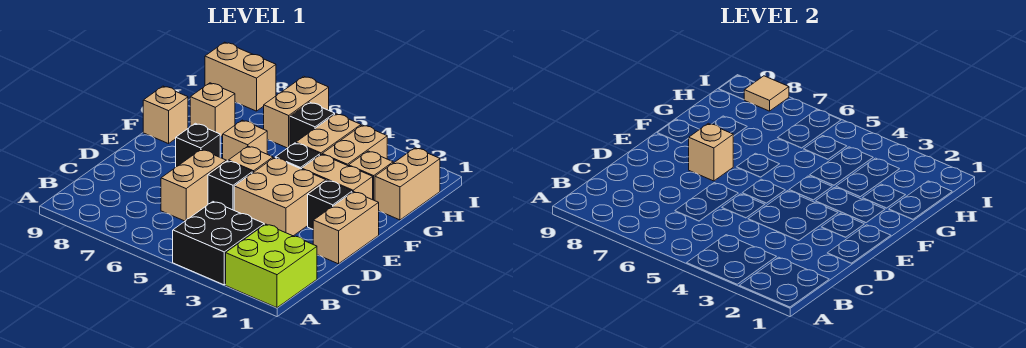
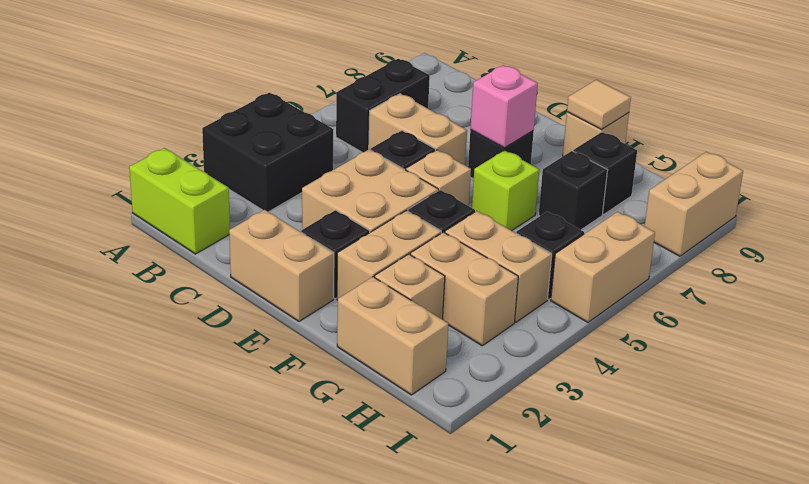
lime brick A1:B2 level 1 -> lime brick A1:B1 level 1
none -> black brick B6:B7 level 1
tan brick E7 level 2 -> pink brick E7 level 2
tan brick F6 level 1 -> lime brick F6 level 1
none -> black brick G7 level 1
tan brick G8 level 1 -> black brick G8 level 1
tan brick H6:I6 level 1 -> tan brick I5:I6 level 1
tan tile I8 level 2 -> tan tile F9 level 2

